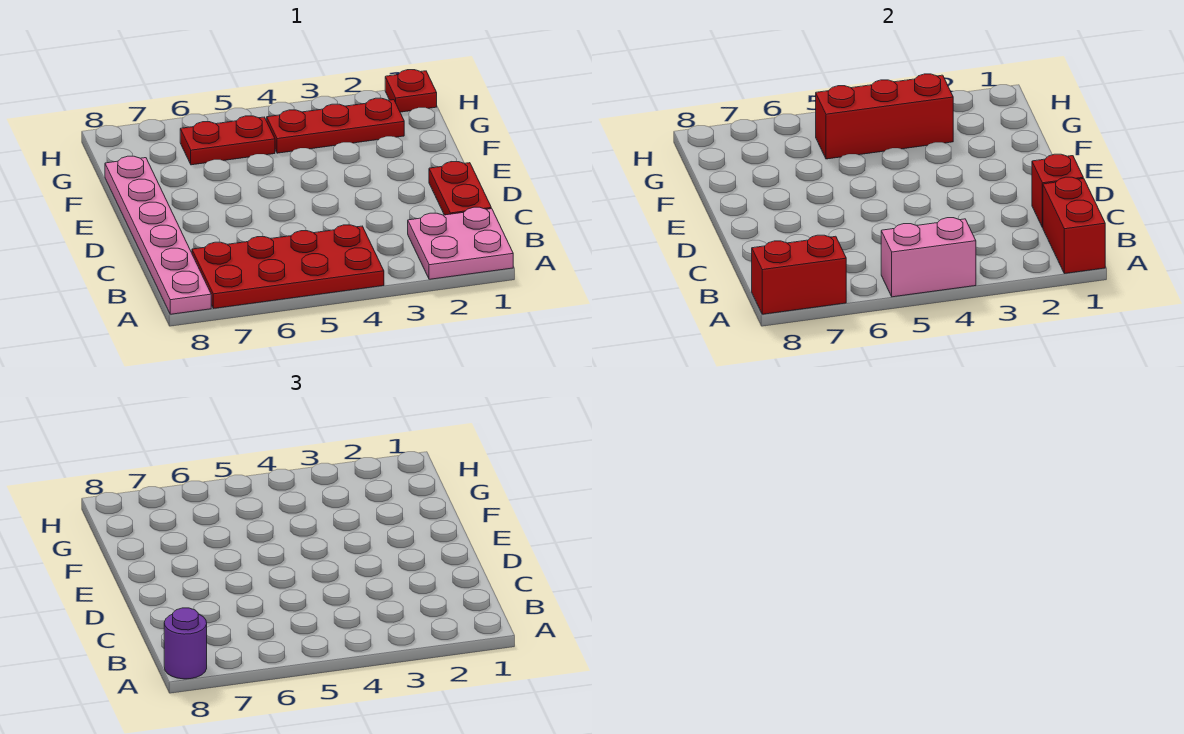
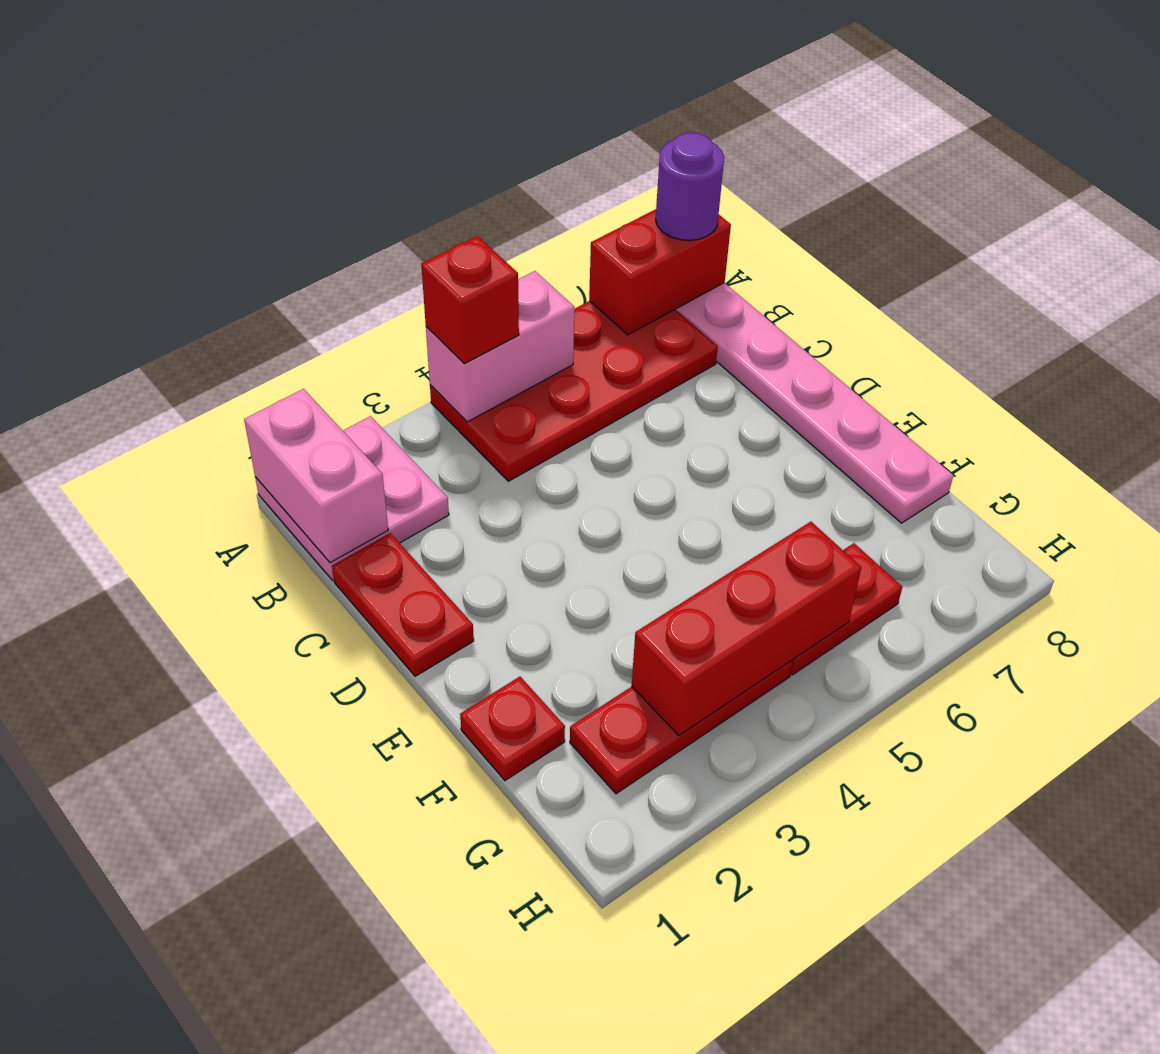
red brick A1:B1 level 2 -> pink brick A1:B1 level 2
red brick C1 level 2 -> red brick A4 level 3
red plate H1 level 1 -> red plate F1 level 1

